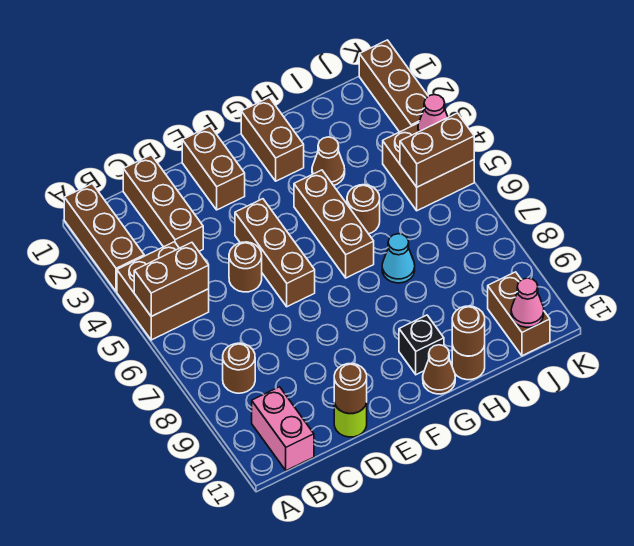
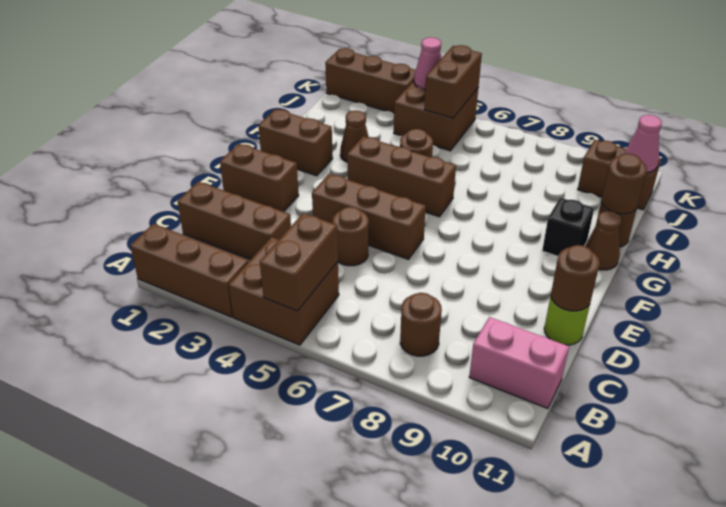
cyan cone H7 level 1 -> none

